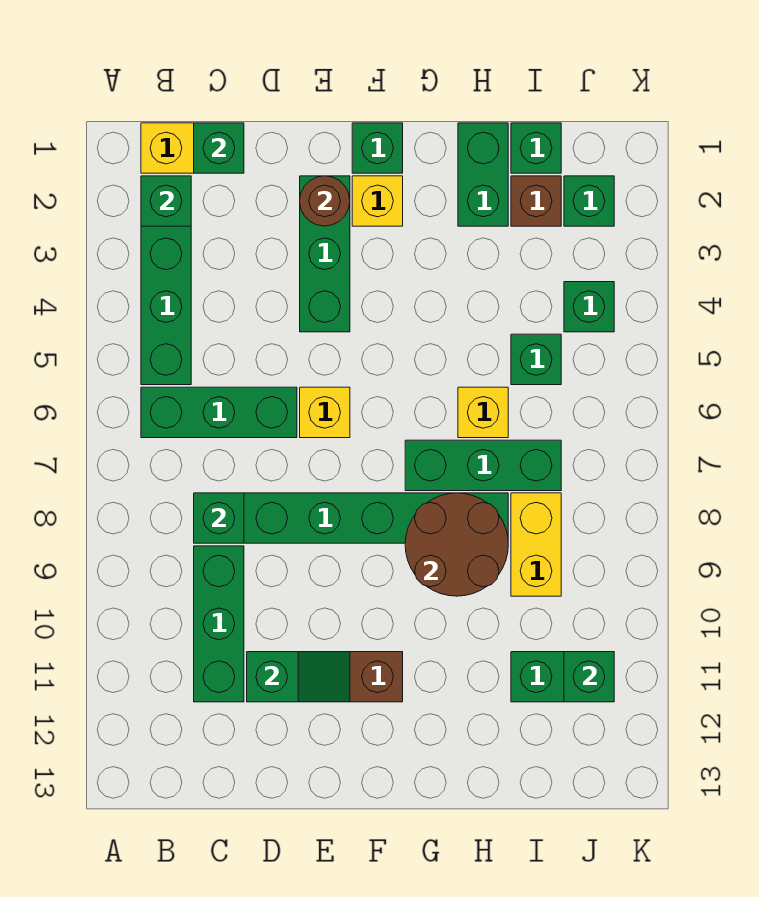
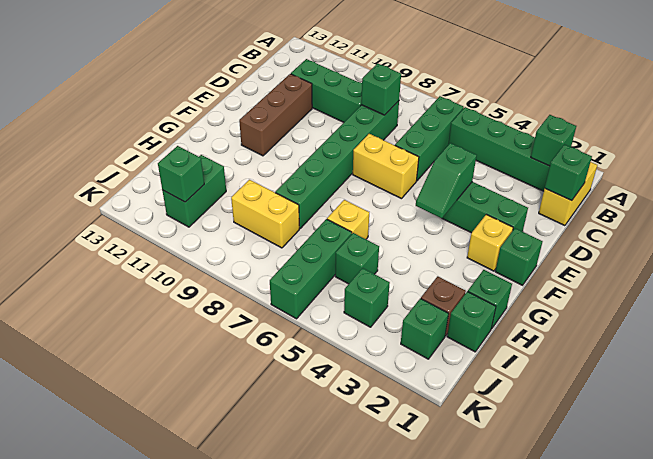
green slope D11:E11 level 2 top D -> green slope E4:F4 level 2 top E
brown round brick E2 level 2 -> none
yellow brick E6 level 1 -> yellow brick E6:E7 level 1
green brick G7:I7 level 1 -> green brick I6:K6 level 1
brown round brick G8:H9 level 2 -> none
green brick H1:H2 level 1 -> green brick H1 level 1

